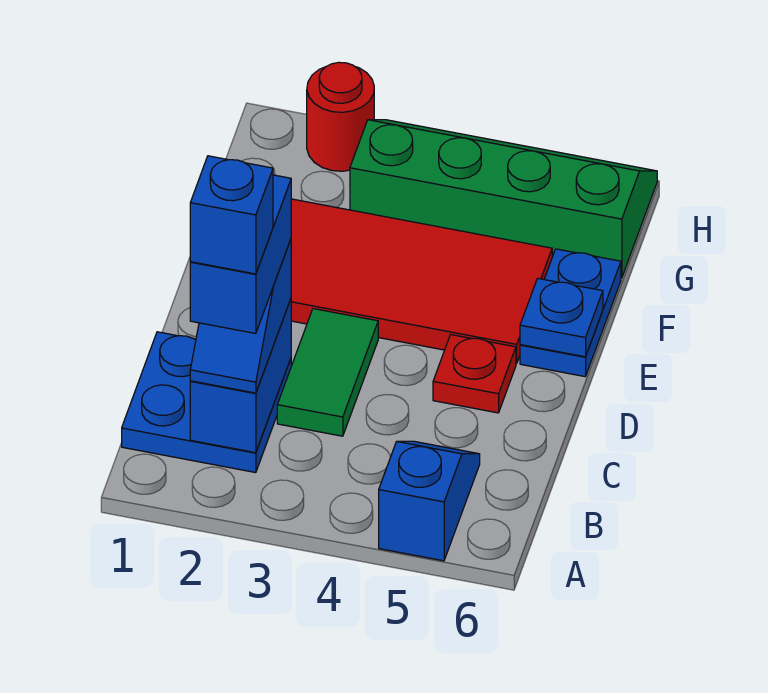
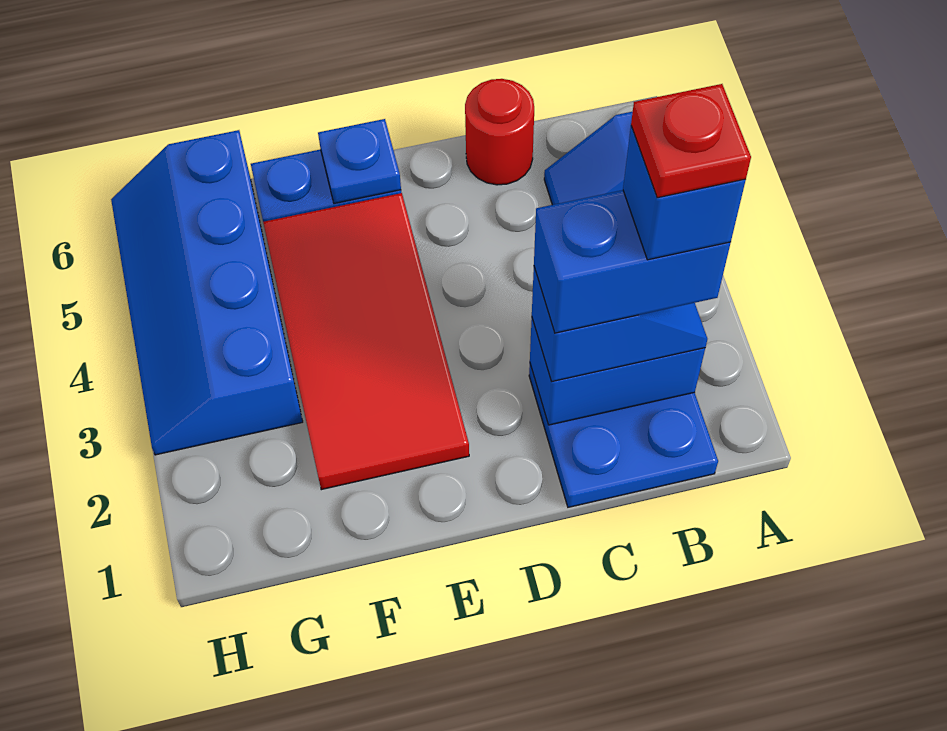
green tile C3:D3 level 1 -> none
red plate D5 level 1 -> red plate B2 level 6
green slope G3:H6 level 1 top G -> blue slope G3:H6 level 1 top G
red round brick H2 level 1 -> red round brick C6 level 1

